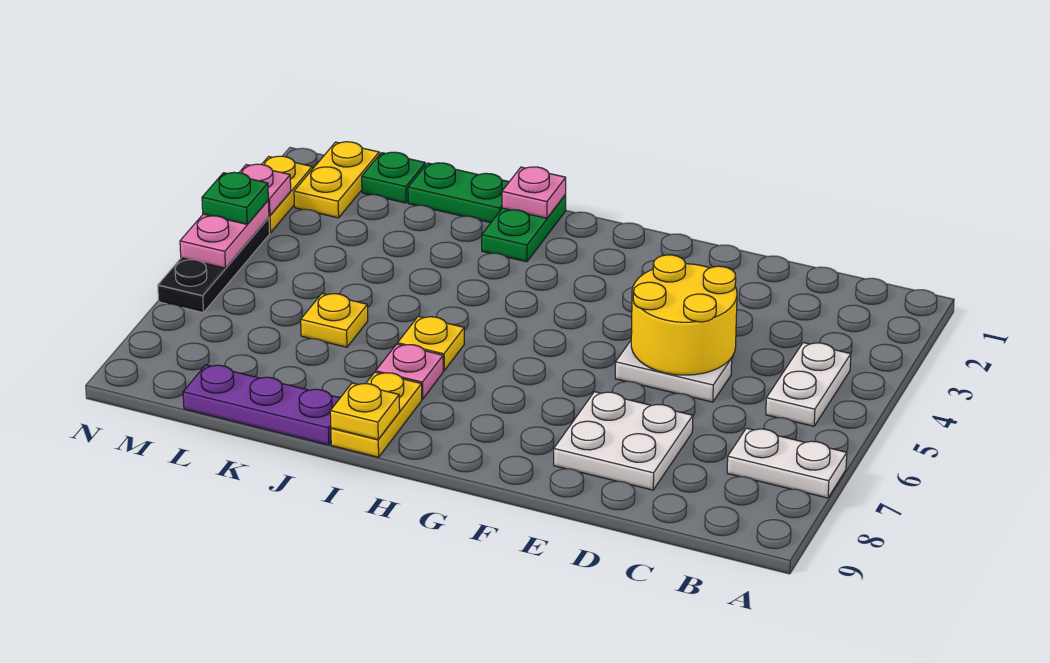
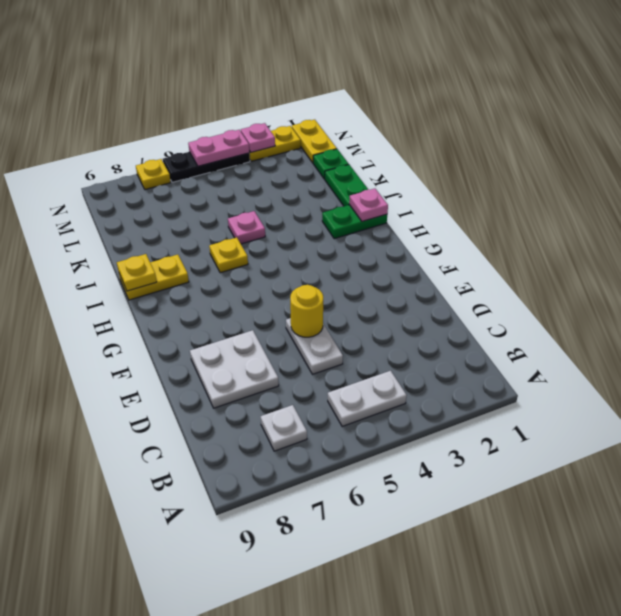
white plate A7:B7 level 1 -> white plate B7 level 1
yellow round brick D4:E5 level 2 -> yellow round brick E5 level 2
pink plate I7 level 1 -> pink plate J5 level 1
purple plate J9:L9 level 1 -> none
yellow plate K6 level 1 -> yellow plate N7 level 1
yellow plate M1:M2 level 1 -> yellow plate M1:N1 level 1
green plate N4 level 3 -> none

